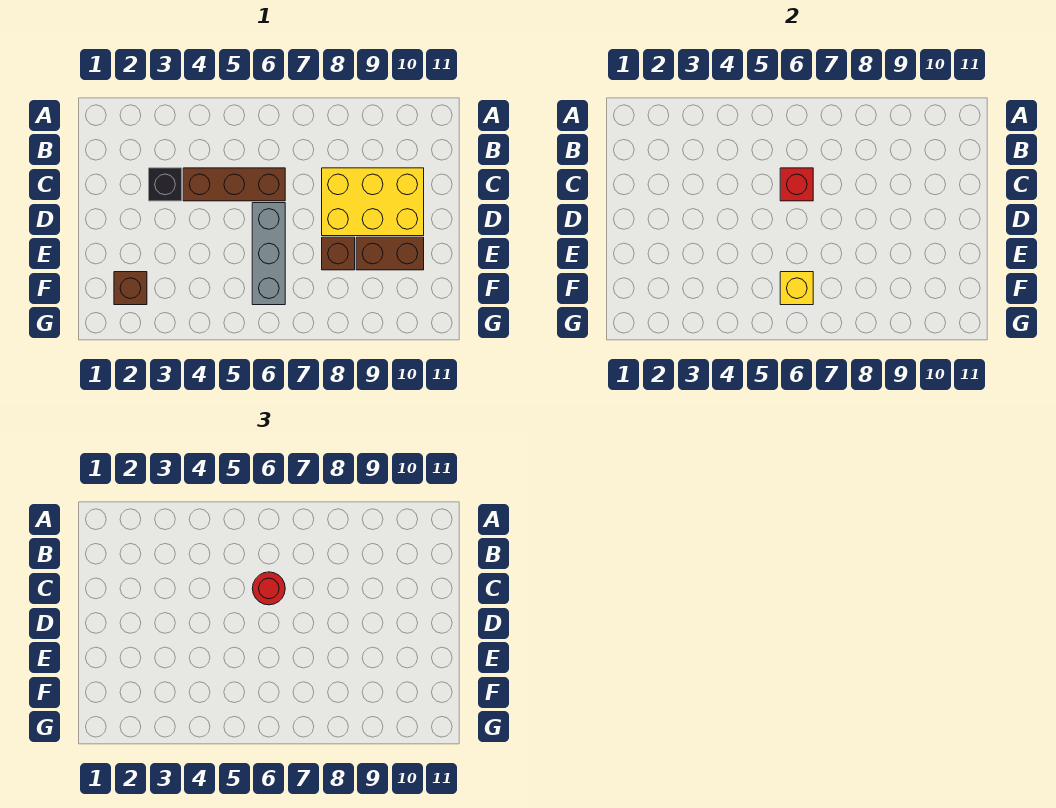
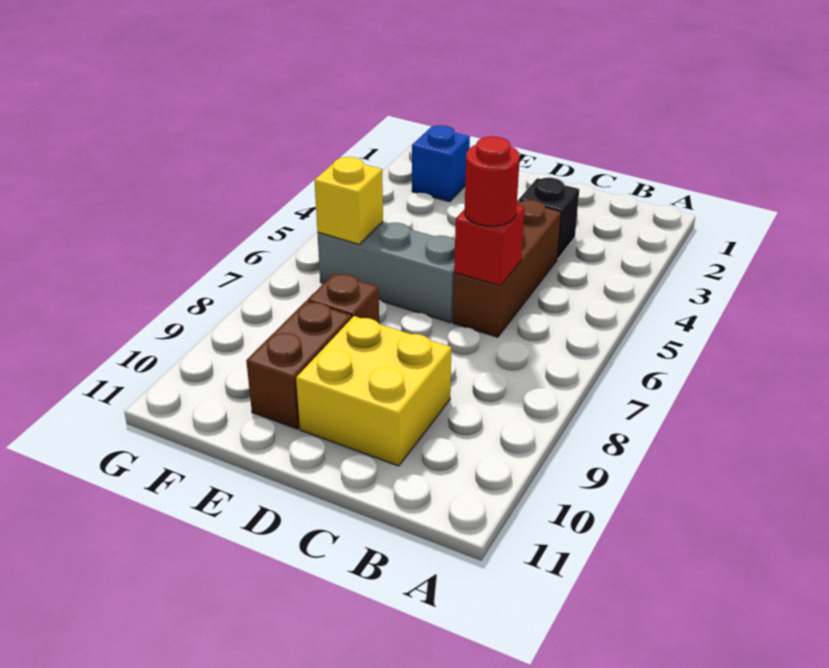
yellow brick C8:D10 level 1 -> yellow brick C9:D10 level 1
brown brick F2 level 1 -> blue brick F2 level 1

